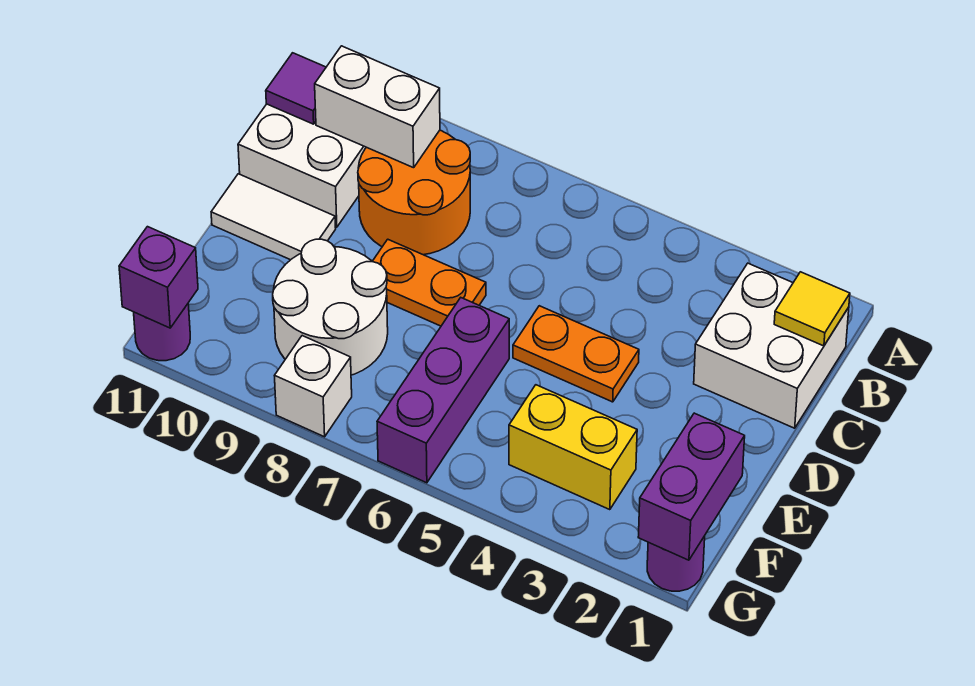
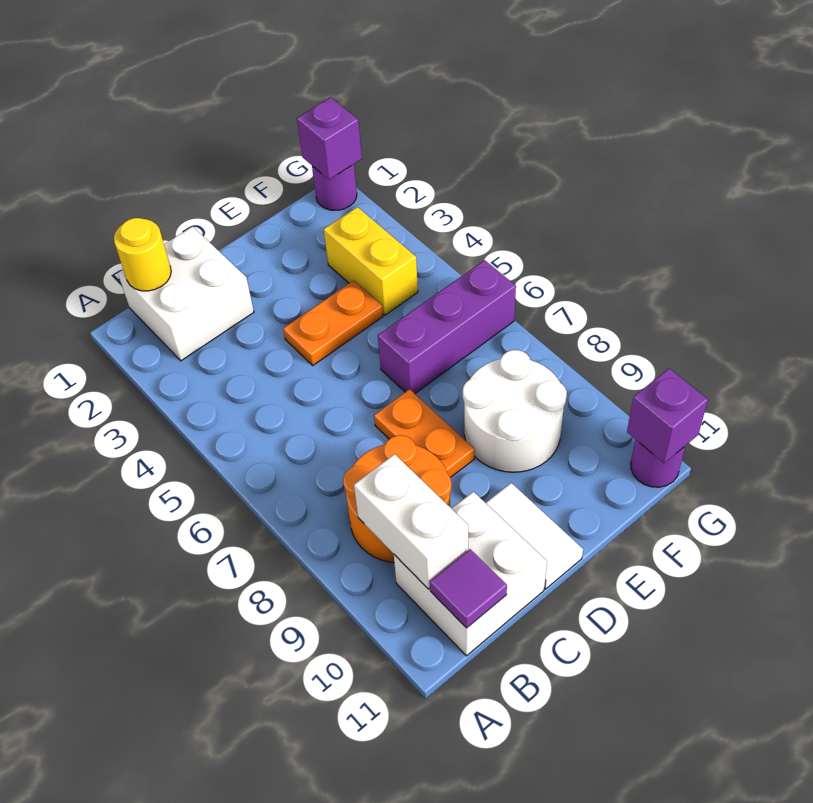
yellow tile B1 level 2 -> yellow round brick B1 level 2
orange plate D4:D5 level 1 -> orange plate D4:E4 level 1
purple brick F1:G1 level 2 -> purple brick G1 level 2
white brick G8 level 1 -> none

